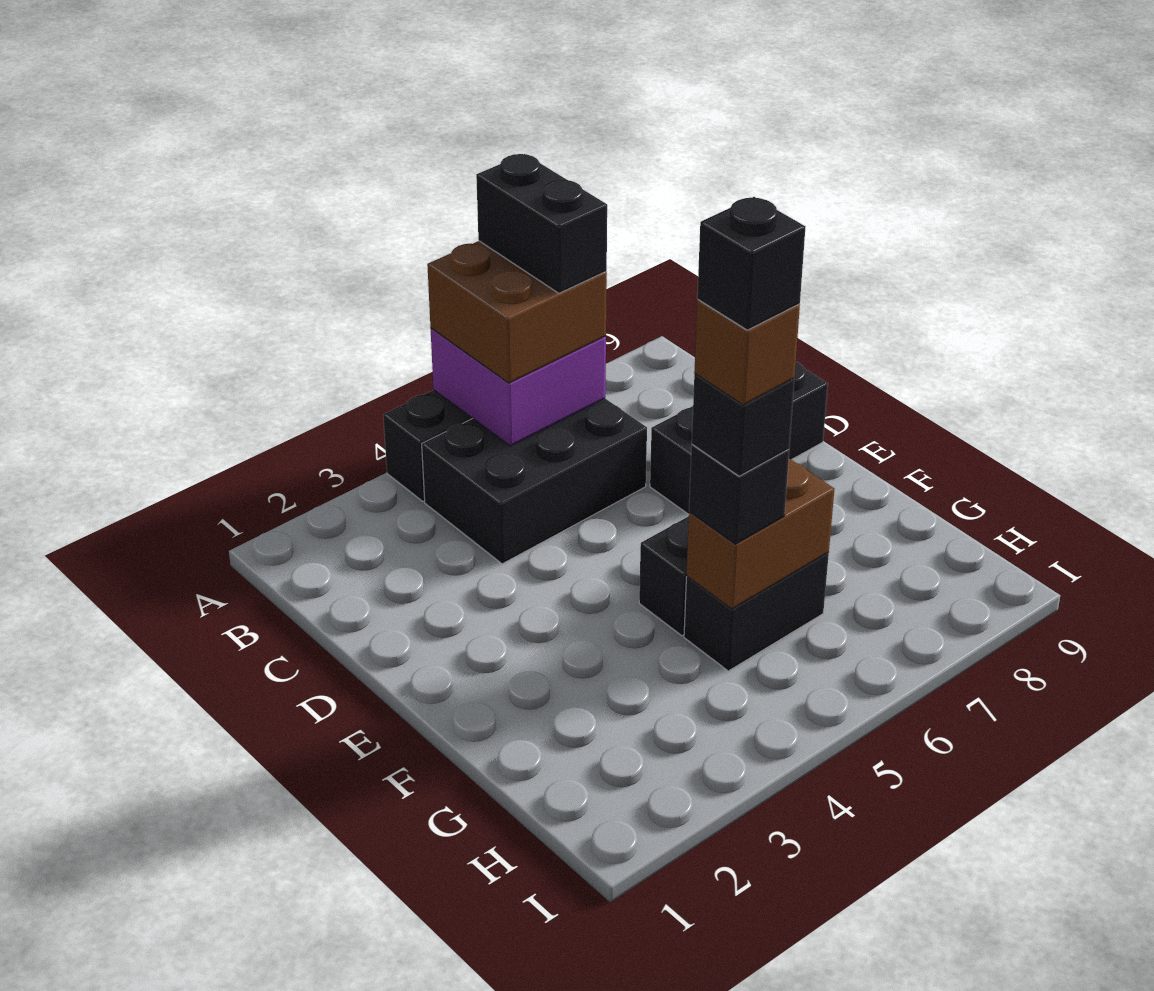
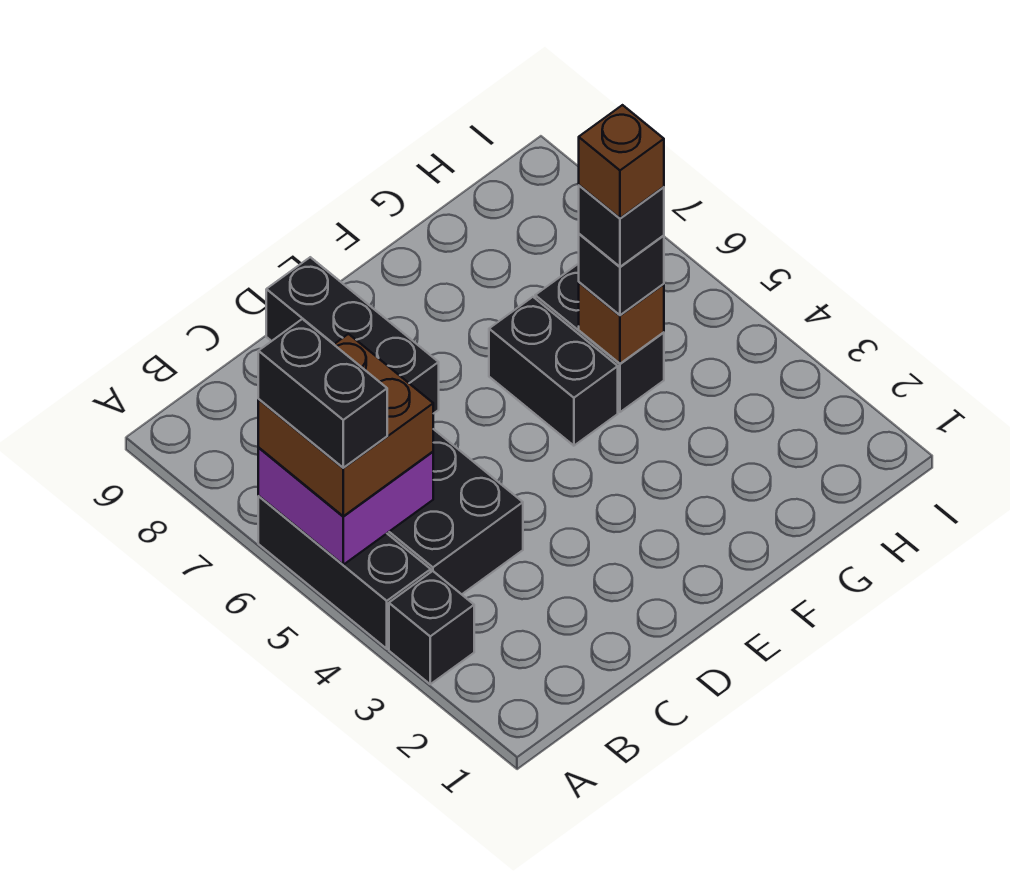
black brick A6:B6 level 4 -> black brick A5:A6 level 4
brown brick G5:G6 level 2 -> brown brick G5 level 2
black brick G5 level 6 -> black brick A3 level 1

